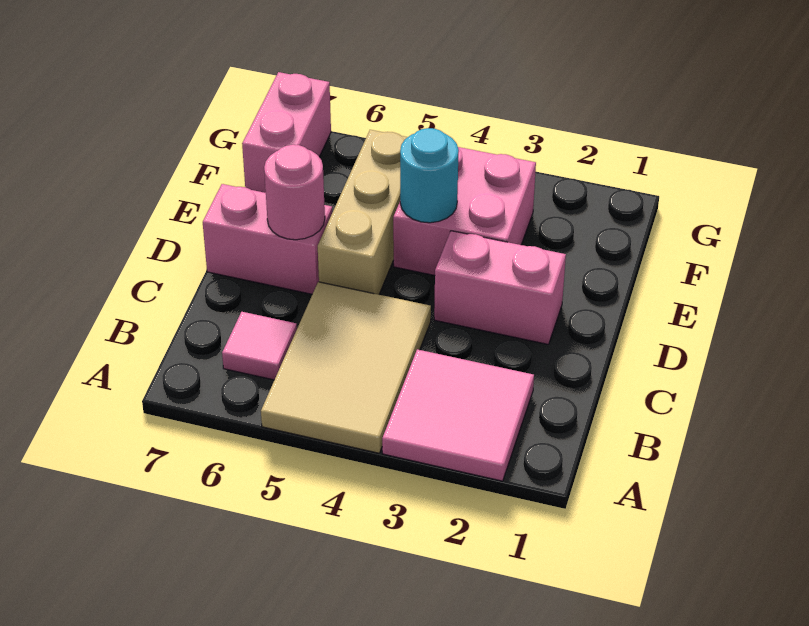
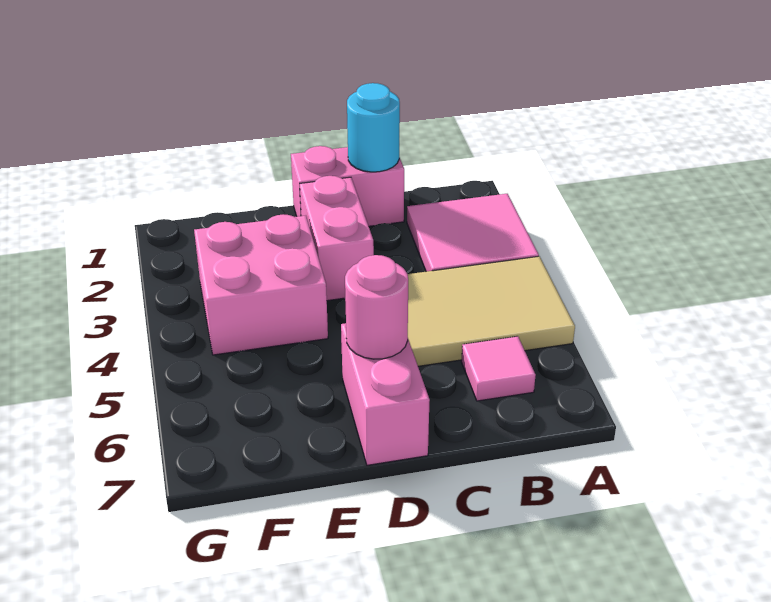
tan brick D5:F5 level 1 -> none
cyan round brick E4 level 2 -> cyan round brick C1 level 2
pink brick F7:G7 level 1 -> pink brick C1:D1 level 1

